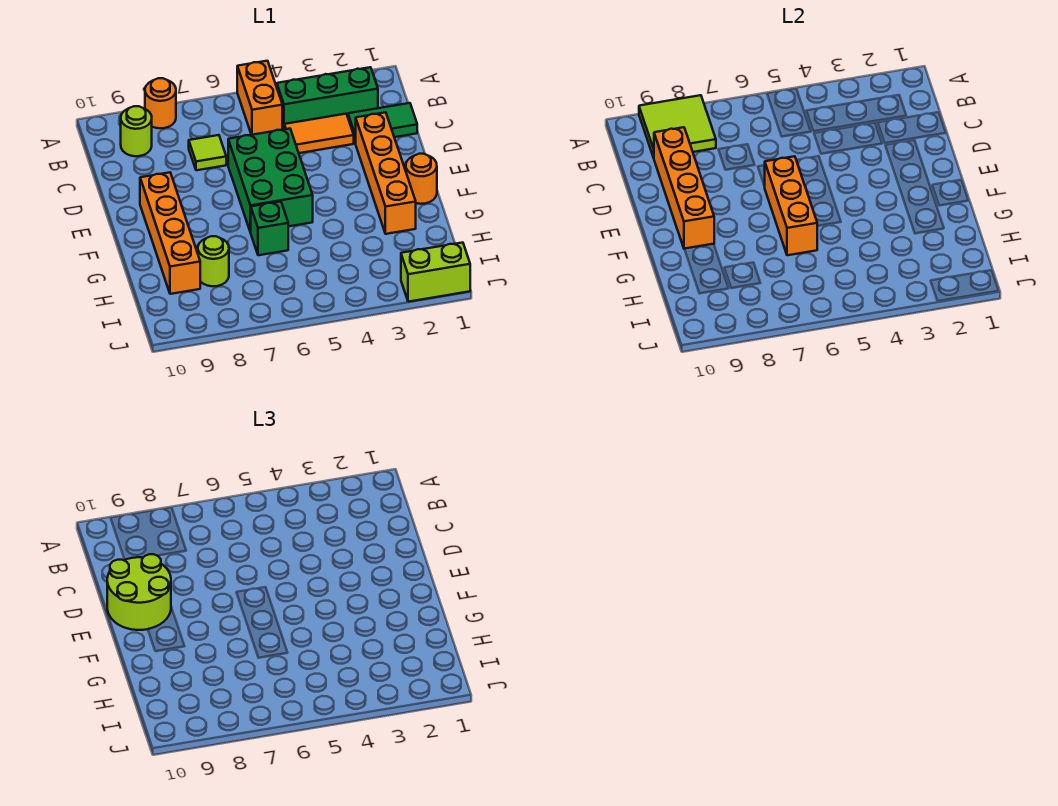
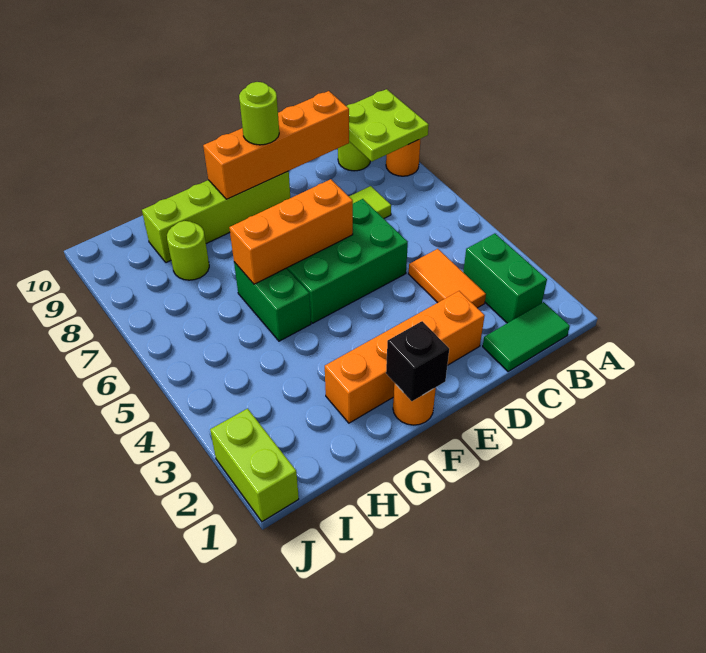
orange brick A5:B5 level 1 -> none
lime tile A8:B9 level 2 -> lime plate A8:B9 level 2
green brick B2:B4 level 1 -> green brick B2:B3 level 1
green tile C1:C2 level 1 -> green tile B1:C1 level 1
lime round brick D9:E10 level 3 -> lime round brick E9 level 3
orange brick E9:H9 level 1 -> lime brick E9:H9 level 1
none -> black brick F1 level 2
green brick G6 level 1 -> green brick G5:G6 level 1

